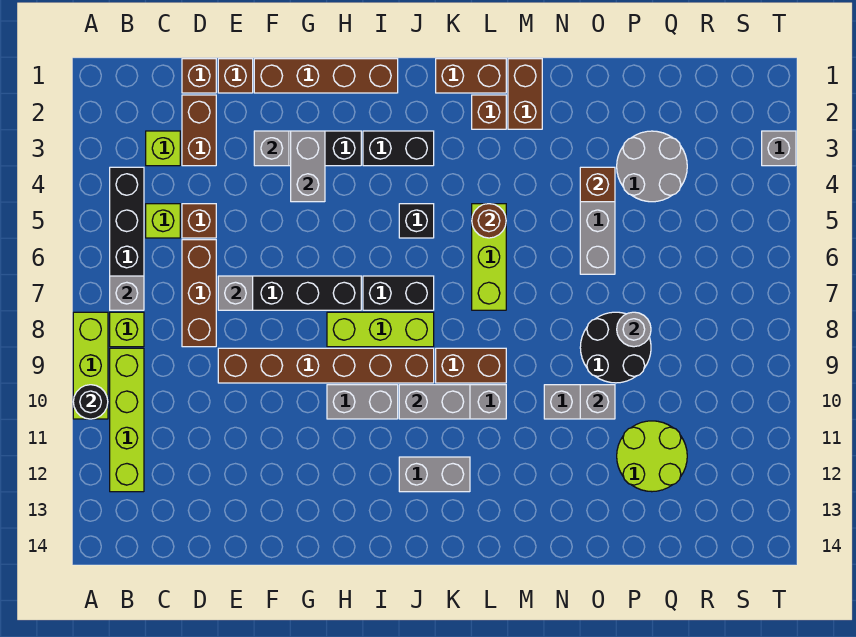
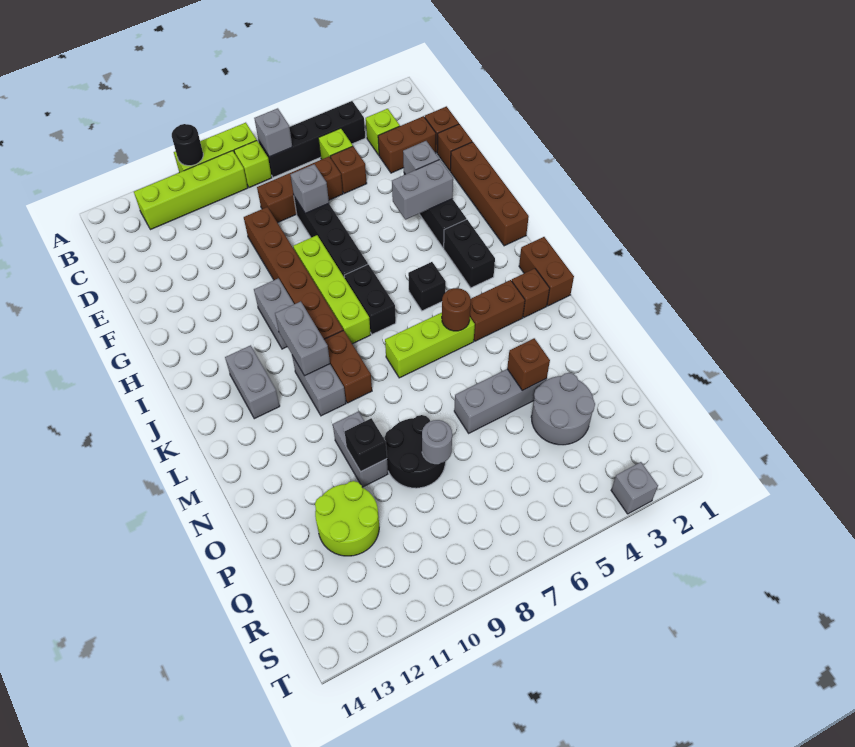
lime brick H8:J8 level 1 -> lime brick G8:J8 level 1
brown brick M1:M2 level 1 -> brown brick L3:L4 level 1
grey brick O10 level 2 -> black brick O10 level 2

